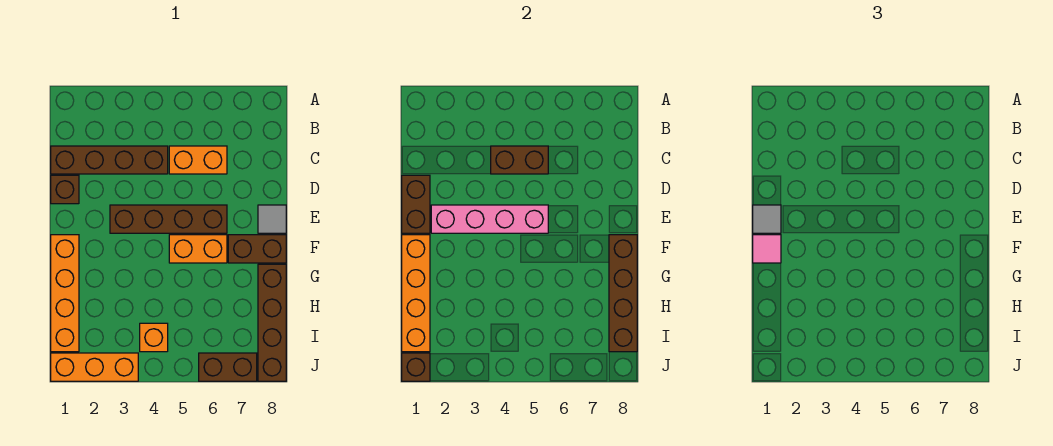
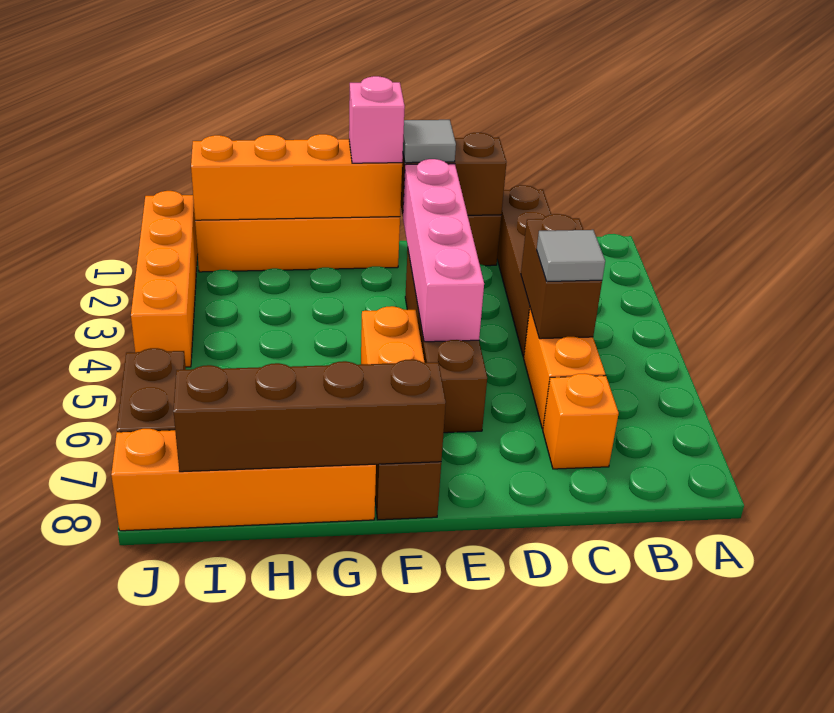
grey tile E8 level 1 -> grey tile C5 level 3
pink tile F1 level 3 -> pink brick F1 level 3
brown brick G8:J8 level 1 -> orange brick G8:J8 level 1
orange brick I4 level 1 -> orange brick C7 level 1
orange brick J1:J3 level 1 -> orange brick J1:J4 level 1
brown brick J1 level 2 -> none

